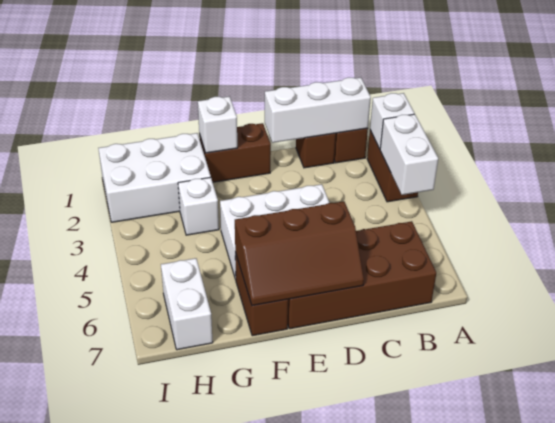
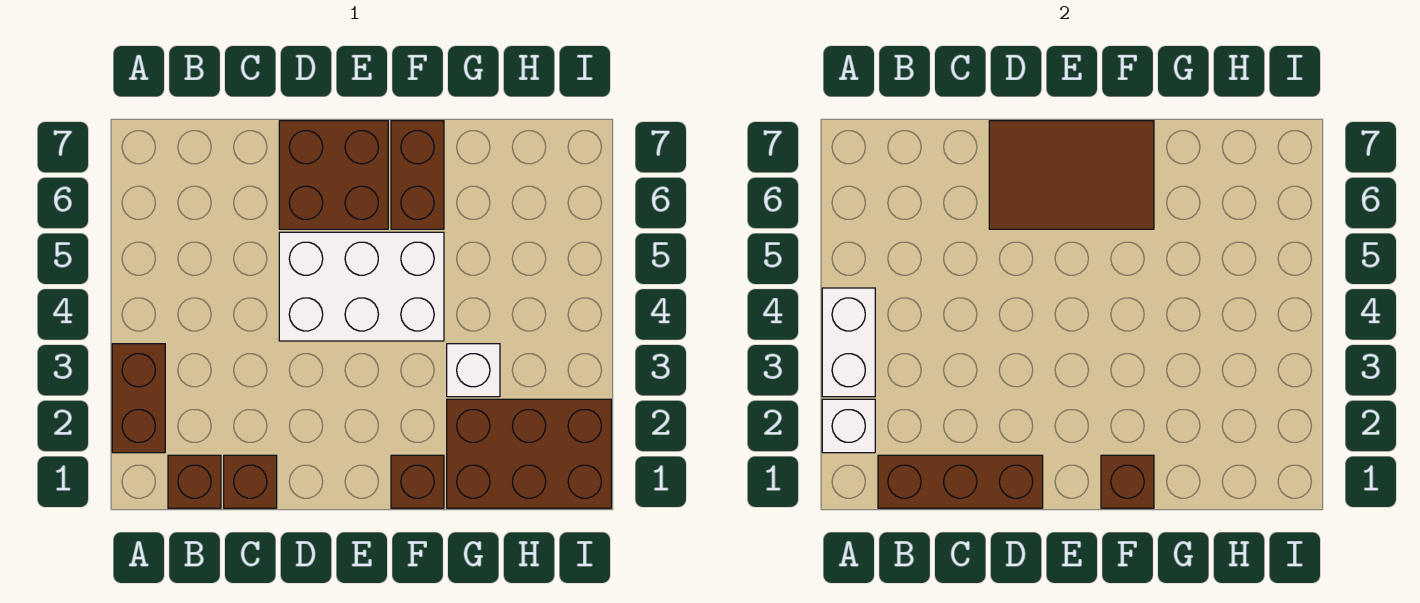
white brick B1:D1 level 2 -> brown brick B1:D1 level 2
brown brick B6:E7 level 1 -> brown brick D6:E7 level 1
brown slope D6:F7 level 2 top 6 -> brown tile D6:F7 level 2
brown brick E1:F1 level 1 -> brown brick F1 level 1
white brick F1 level 2 -> brown brick F1 level 2
white brick G1:I2 level 1 -> brown brick G1:I2 level 1
white brick H6:H7 level 1 -> none

